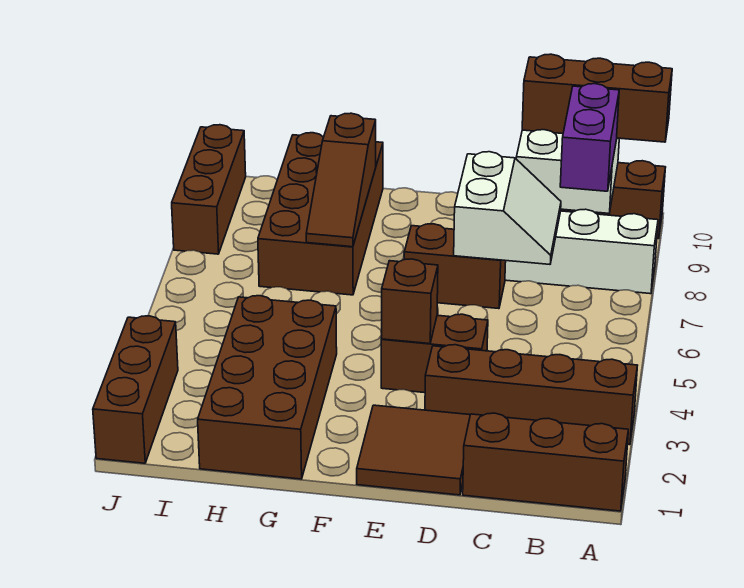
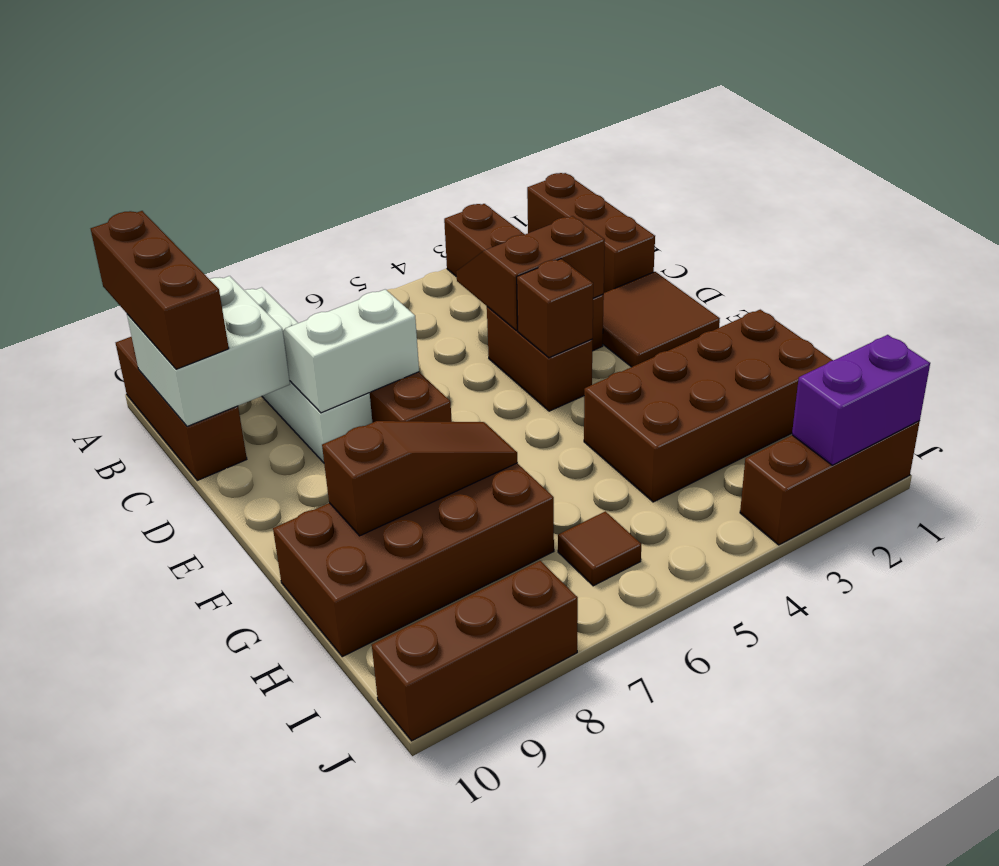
purple brick B8:B9 level 3 -> purple brick J1:J2 level 2
none -> brown slope C3:D4 level 2 top D
none -> brown tile I6 level 1

